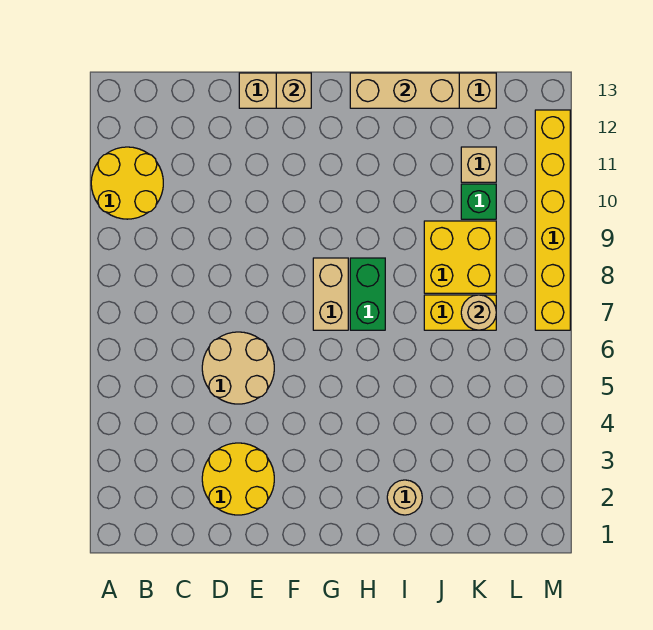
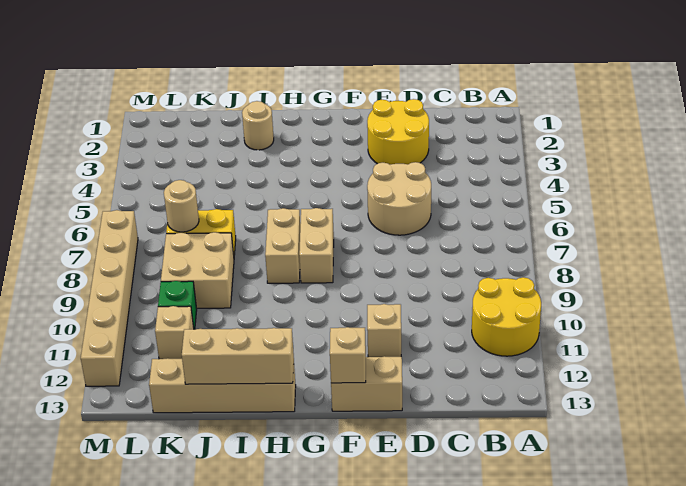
none -> tan brick E11 level 1
green brick H7:H8 level 1 -> tan brick H7:H8 level 1
yellow brick J8:K9 level 1 -> tan brick J8:K9 level 1
yellow brick M7:M12 level 1 -> tan brick M7:M12 level 1

